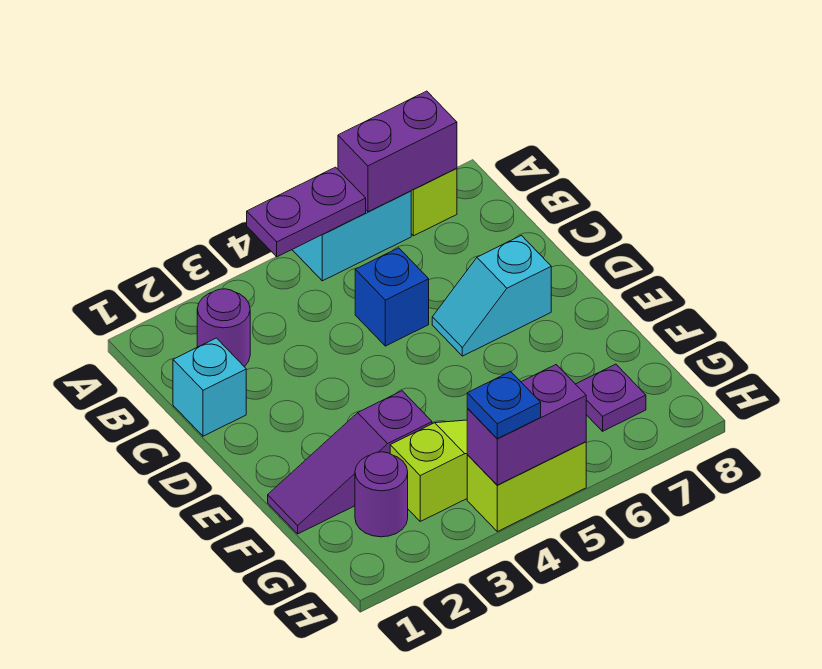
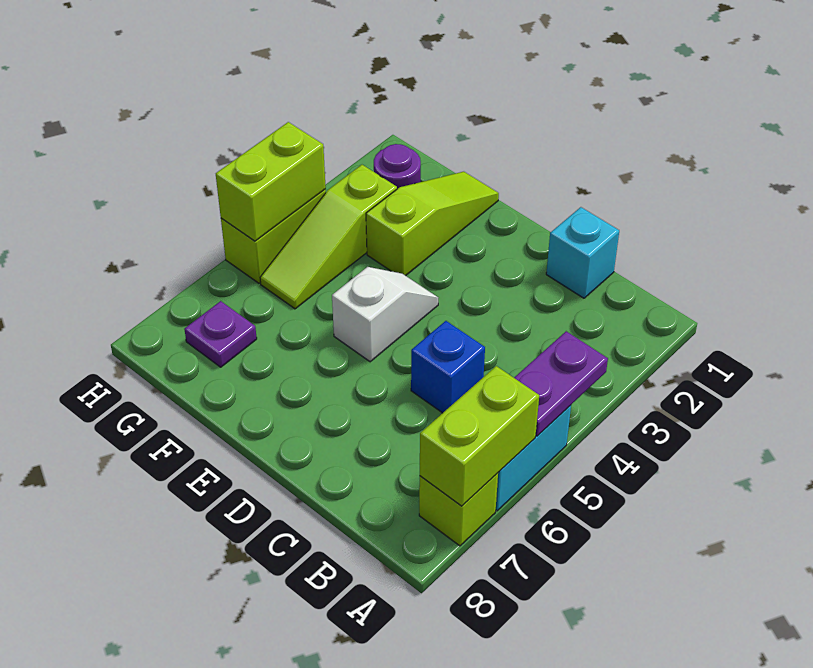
purple brick A6:A7 level 2 -> lime brick A6:A7 level 2
purple round brick B2 level 1 -> none
cyan slope D6:D7 level 1 top 7 -> none
none -> white slope E4:E5 level 1 top 5
purple slope F1:F3 level 1 top 3 -> lime slope F1:F3 level 1 top 3
purple brick H4:H5 level 2 -> lime brick H4:H5 level 2
blue plate H4 level 3 -> none

